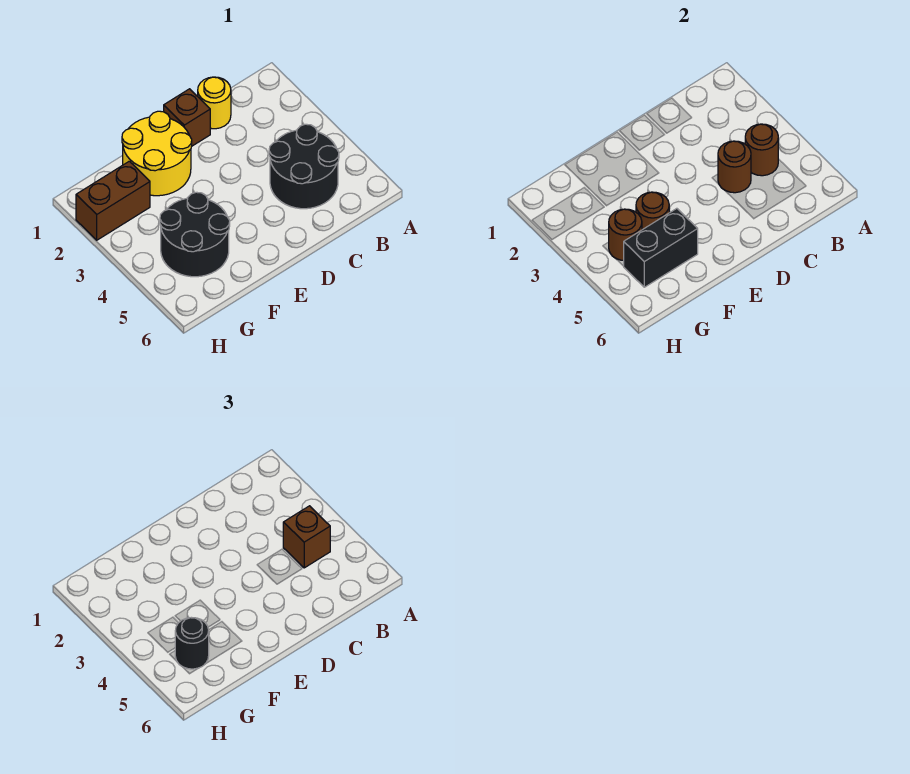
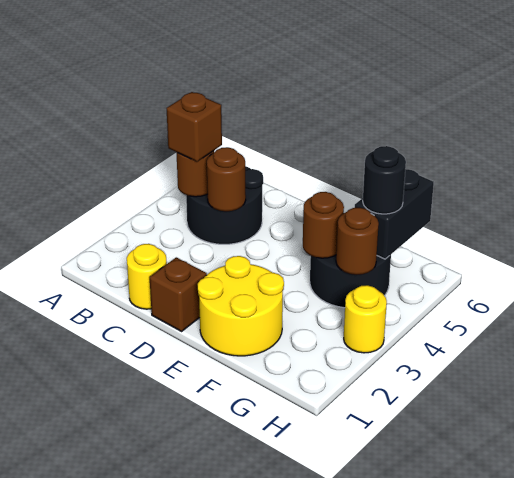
black brick F5:G5 level 2 -> black brick G5:G6 level 2
brown brick G2:H2 level 1 -> none
none -> yellow round brick H3 level 1

